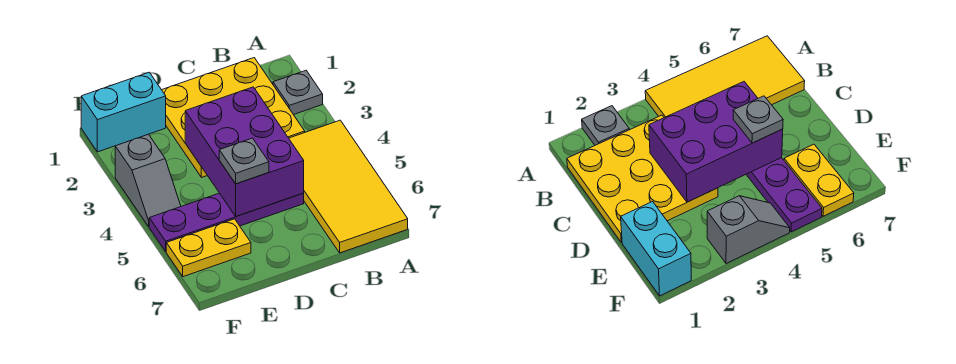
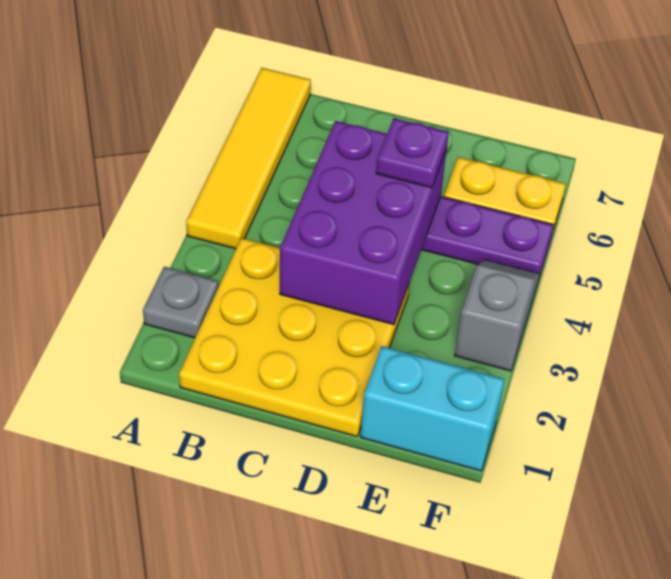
yellow tile A4:B7 level 1 -> yellow tile A4:A7 level 1
grey plate D5 level 3 -> purple plate D5 level 3

